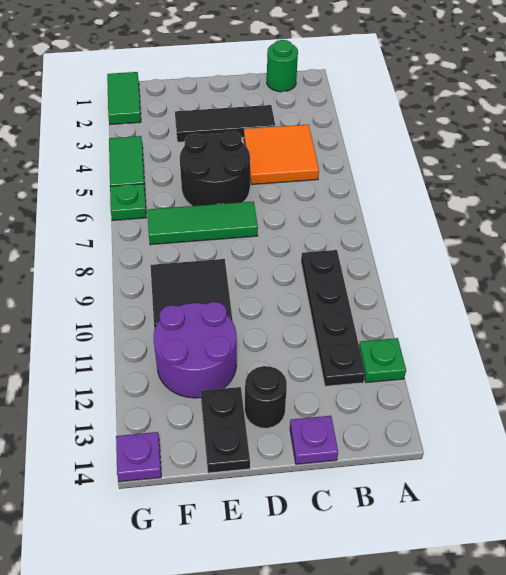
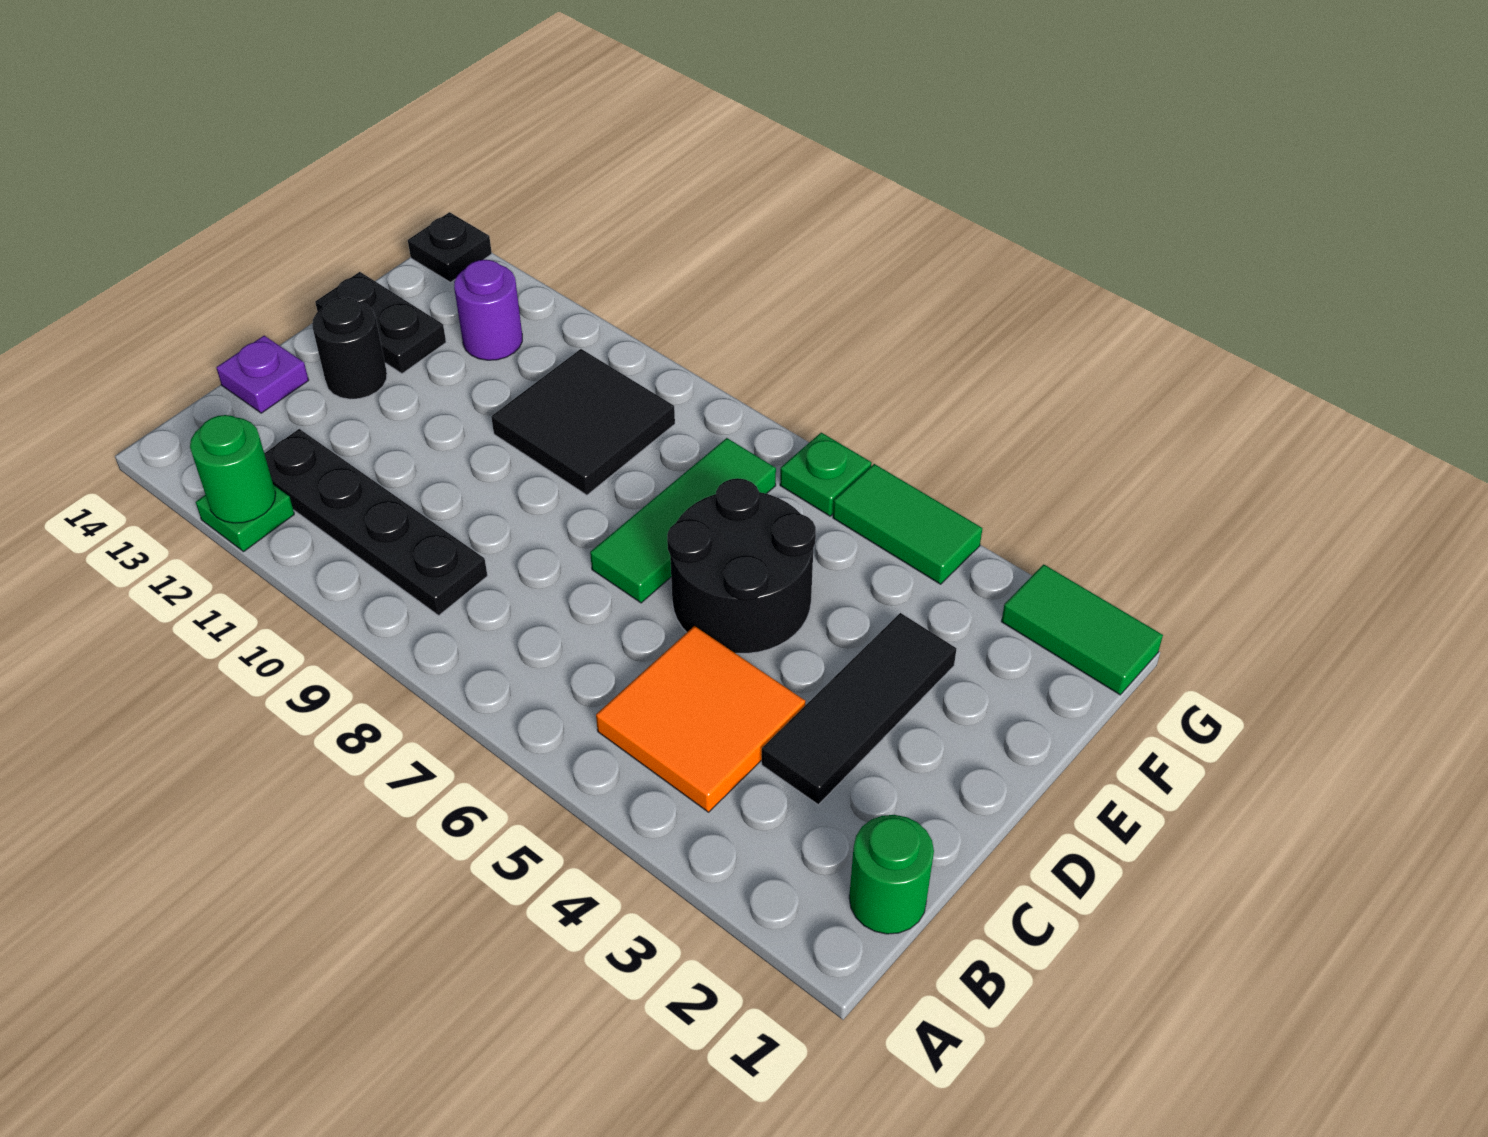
none -> green round brick A12 level 2
purple round brick E11:F12 level 1 -> purple round brick F12 level 1
purple plate G14 level 1 -> black plate G14 level 1

